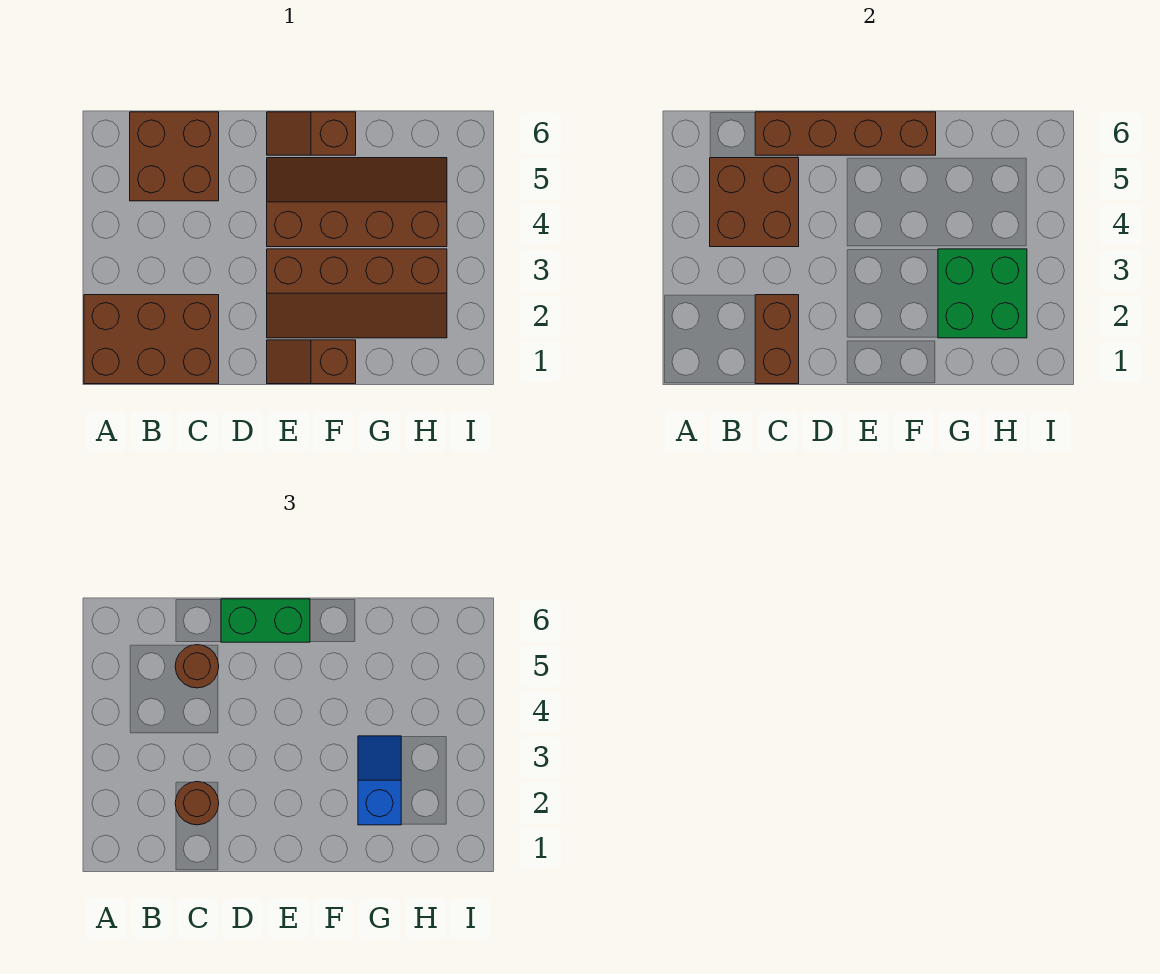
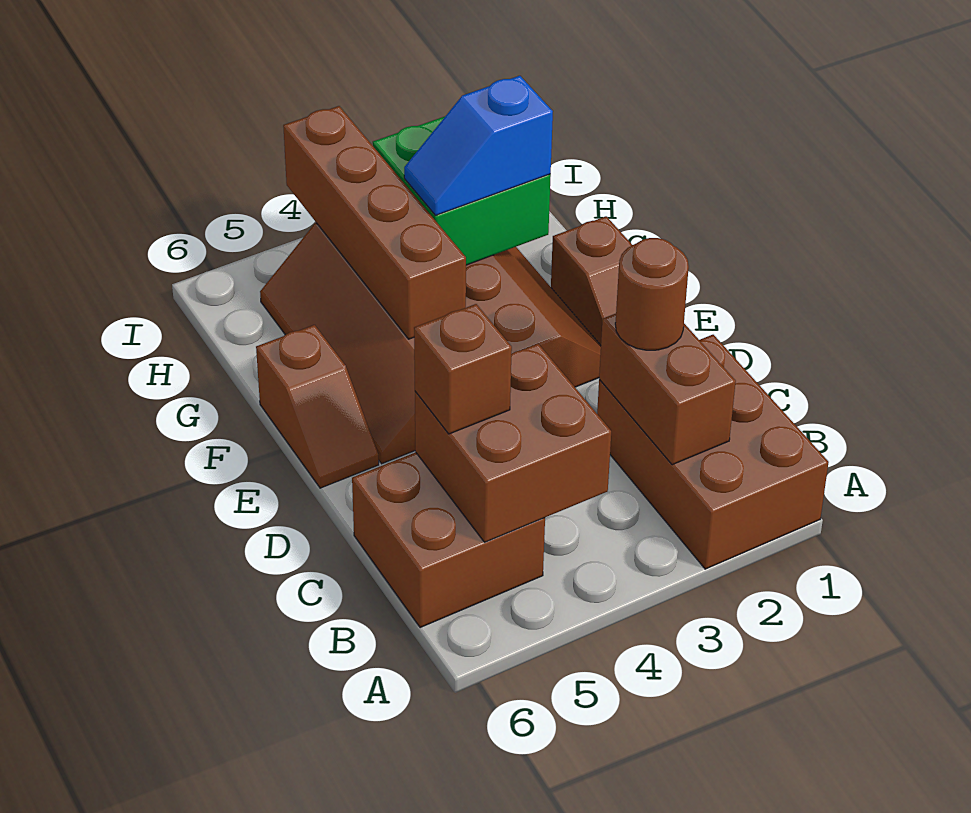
brown brick C1:C2 level 2 -> brown brick B2:C2 level 2
brown round brick C5 level 3 -> brown brick C5 level 3
brown brick C6:F6 level 2 -> brown brick F4:I4 level 2
green brick D6:E6 level 3 -> none

